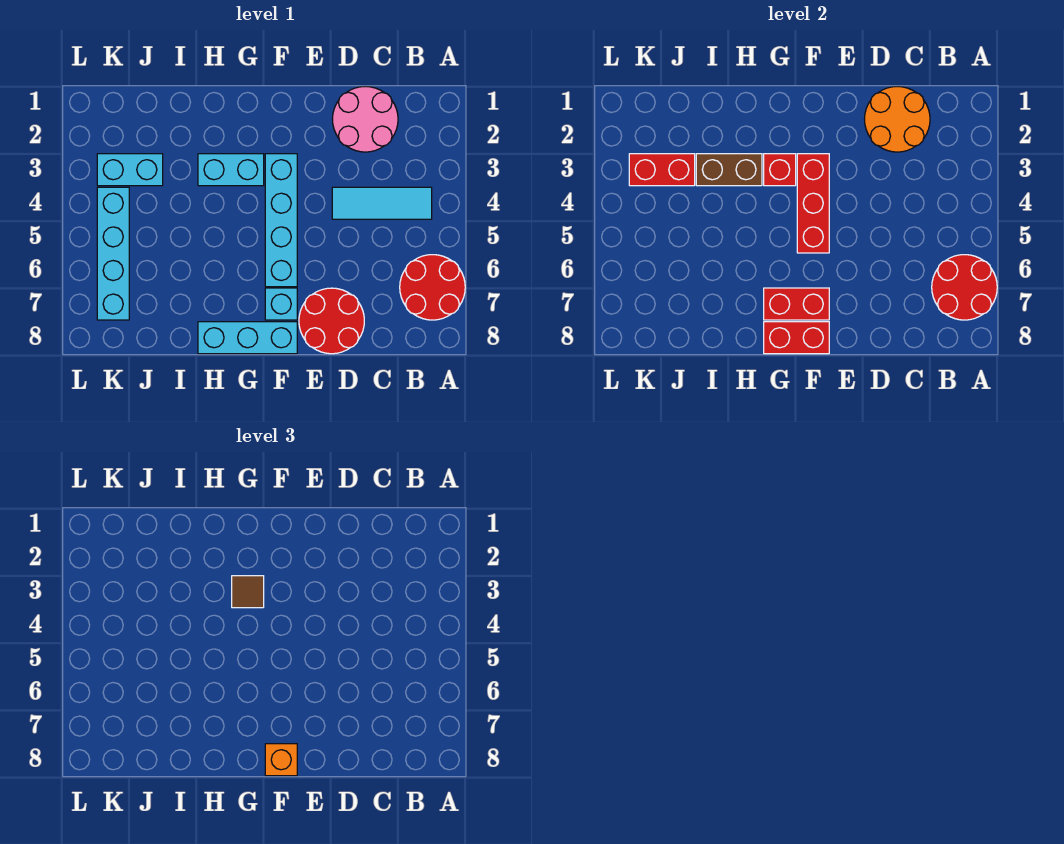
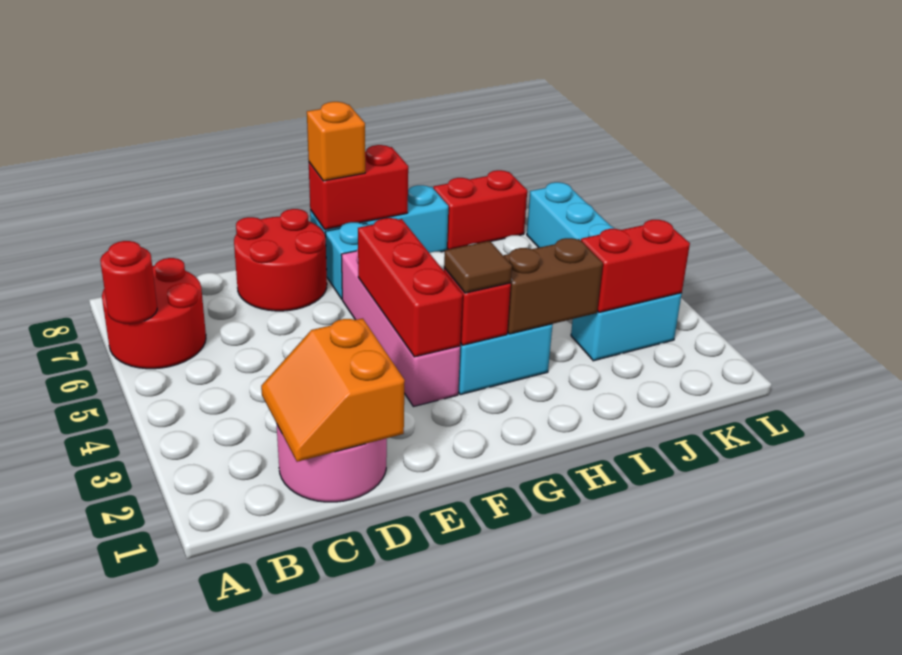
red round brick A6:B7 level 2 -> red round brick A6 level 2
cyan tile B4:D4 level 1 -> none
orange round brick C1:D2 level 2 -> orange slope C1:D2 level 2 top D
cyan brick F3:F6 level 1 -> pink brick F3:F6 level 1
red brick F7:G7 level 2 -> red brick I8:J8 level 1

